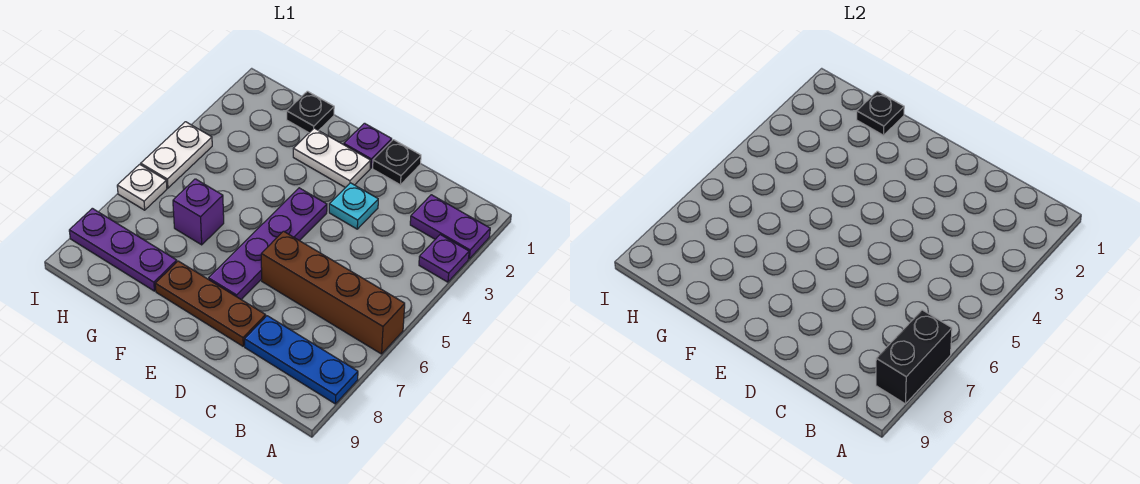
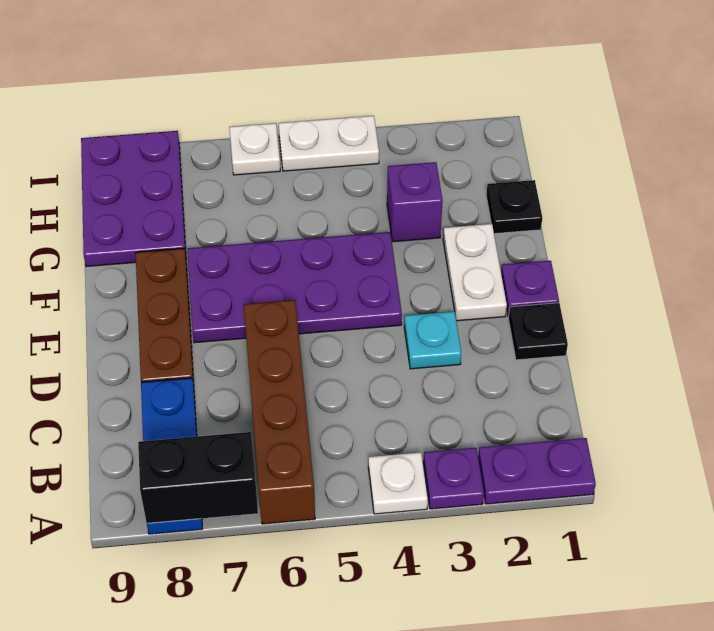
purple plate A2:B2 level 1 -> purple plate A1:A2 level 1
none -> white plate A4 level 1
purple plate E4:E7 level 1 -> purple plate E4:F7 level 1
black plate G1 level 2 -> none
purple brick G6 level 1 -> purple brick G3 level 1
purple plate G8:I8 level 1 -> purple plate G8:I9 level 1

